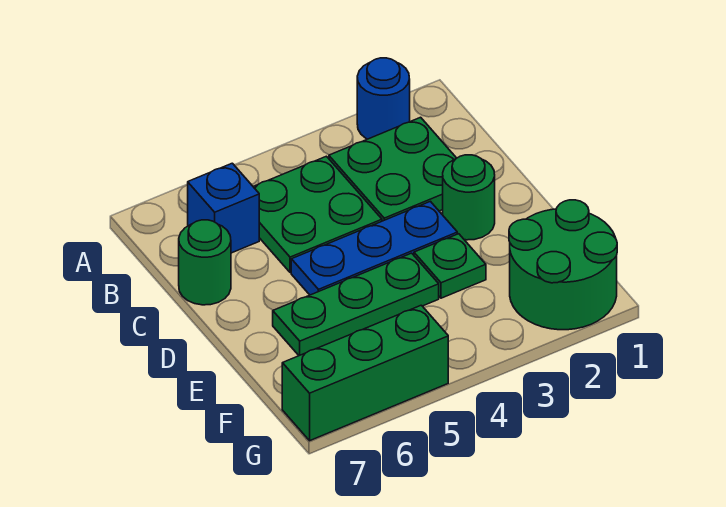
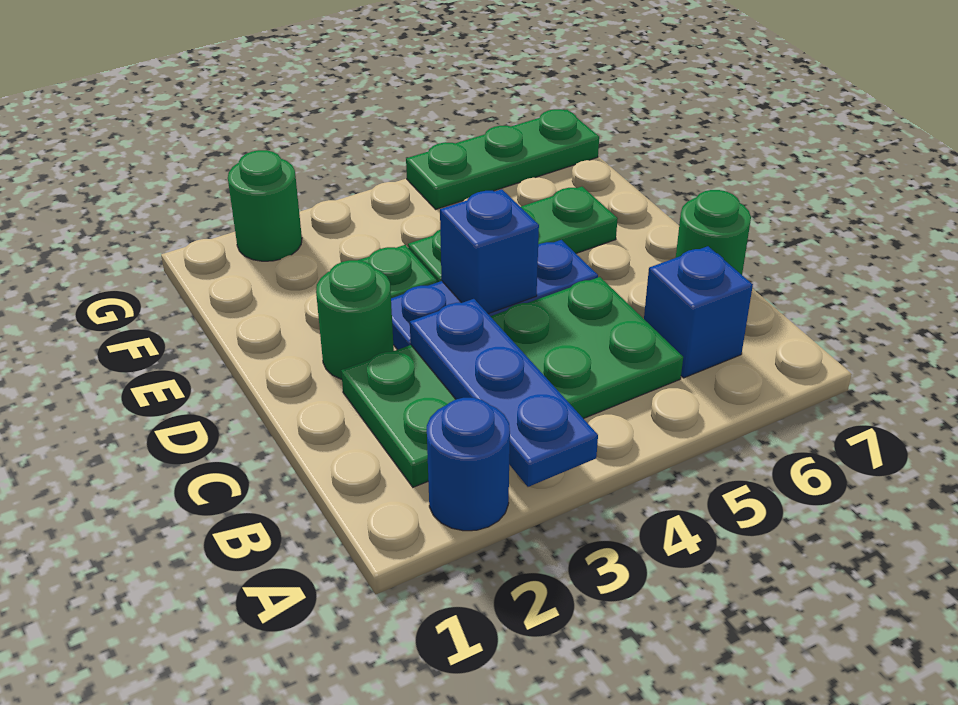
none -> blue plate A3:C3 level 2
none -> blue brick D4 level 2
green round brick F1:G2 level 1 -> green round brick G2 level 1
green brick G5:G7 level 1 -> green plate G5:G7 level 1

